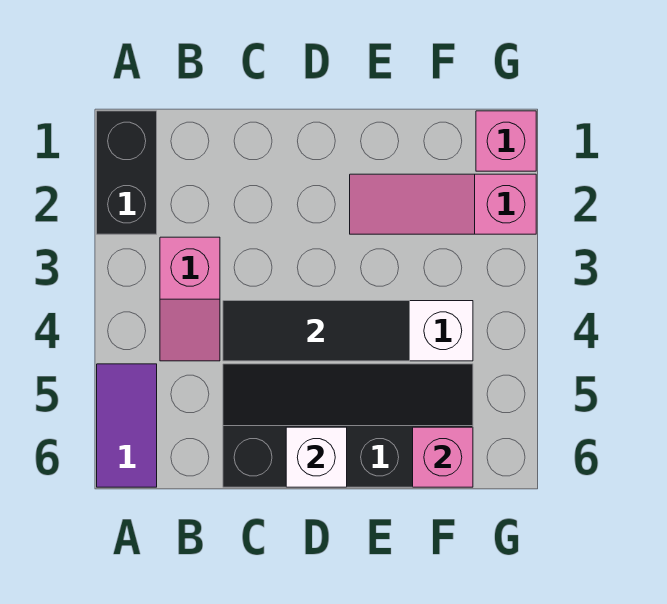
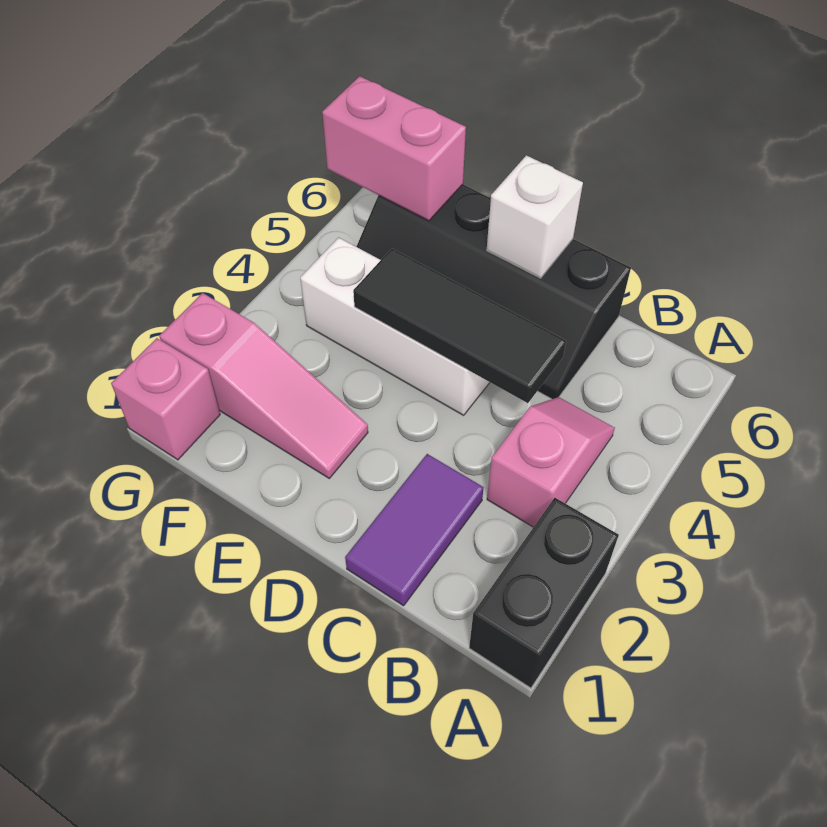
purple tile A5:A6 level 1 -> purple tile C1:C2 level 1
pink brick F6 level 2 -> pink brick F6:G6 level 2

